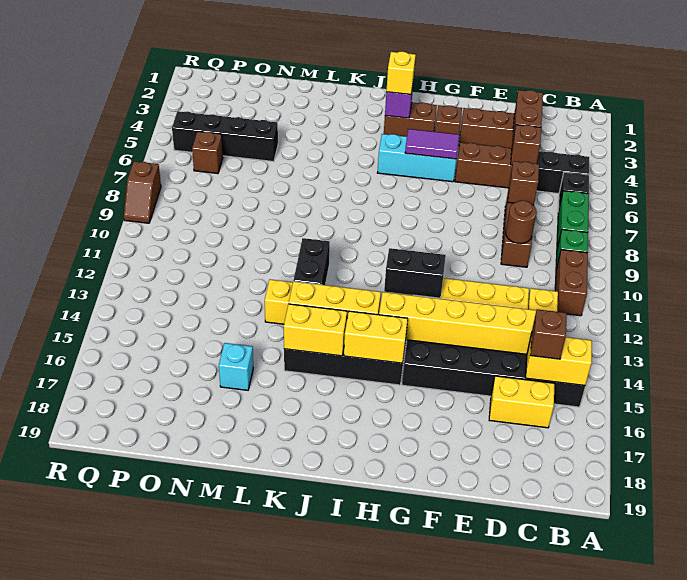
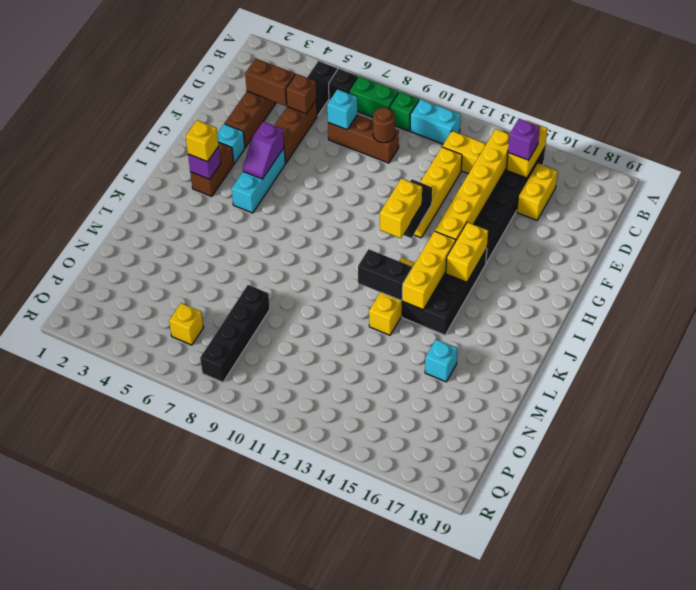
brown brick B10:B11 level 1 -> cyan brick B10:B11 level 1
brown brick C15 level 3 -> purple brick C15 level 3
brown brick D7 level 2 -> cyan brick D7 level 2
brown brick G3 level 1 -> cyan brick G3 level 1
purple tile G5:H5 level 2 -> purple slope G5:H5 level 2 top G
yellow brick J15:K15 level 2 -> yellow brick H12:I12 level 3
black brick N5:Q5 level 1 -> black brick N8:Q8 level 1
brown brick P6 level 1 -> yellow brick P6 level 1
brown slope R8:R9 level 1 top 8 -> none

